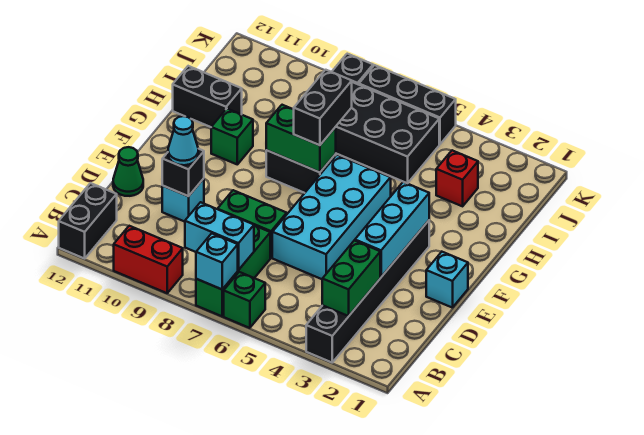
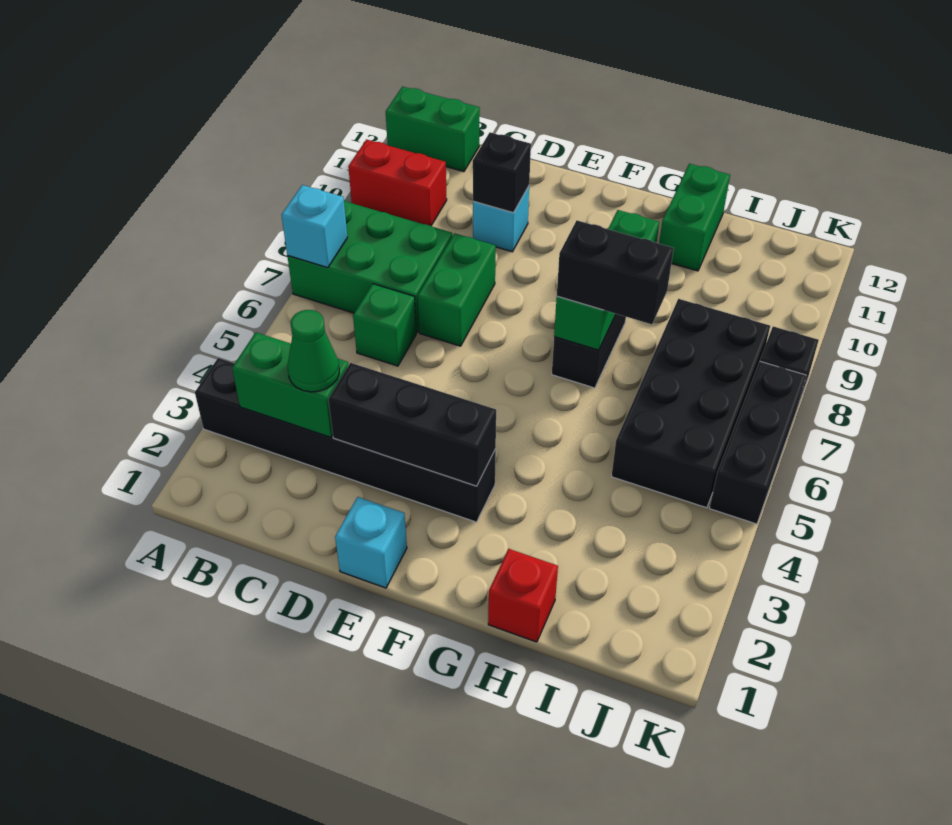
green brick A6 level 1 -> green brick C6 level 1
green brick A7:C7 level 1 -> green brick A7:C8 level 1
red brick A9:A10 level 1 -> red brick A10:B10 level 1
black brick A12:B12 level 1 -> green brick A12:B12 level 1
cyan brick B7:B8 level 2 -> none
cyan brick D3:F3 level 2 -> black brick D3:F3 level 2
cyan brick D5:G6 level 1 -> none
cyan cone D10 level 3 -> none
green cone D12 level 1 -> green cone C3 level 3
black brick H11:H12 level 1 -> green brick H11:H12 level 1
red brick I3 level 1 -> red brick H1 level 1

